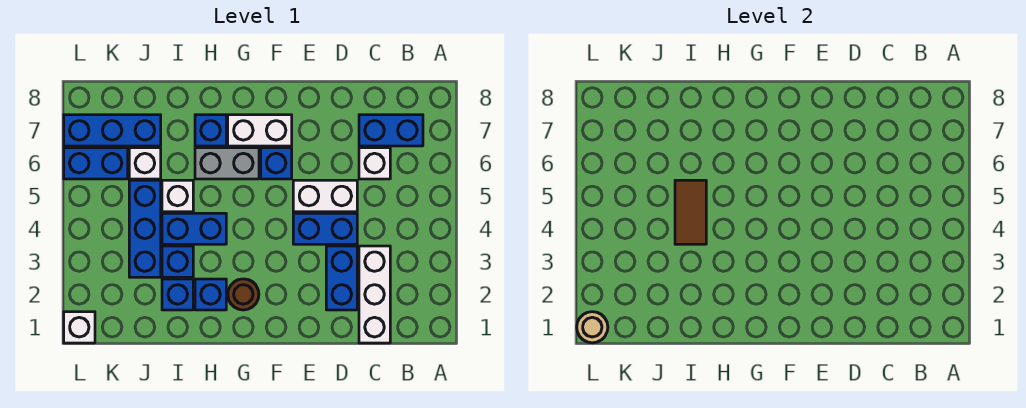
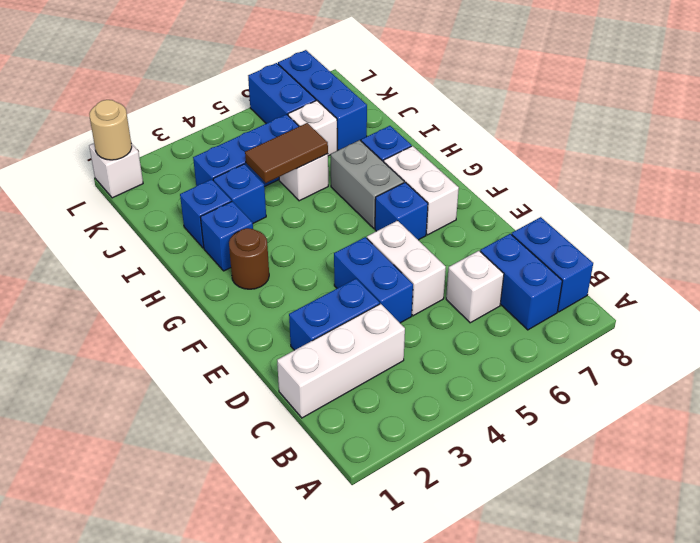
blue brick H4:I4 level 1 -> blue brick B8:C8 level 1

